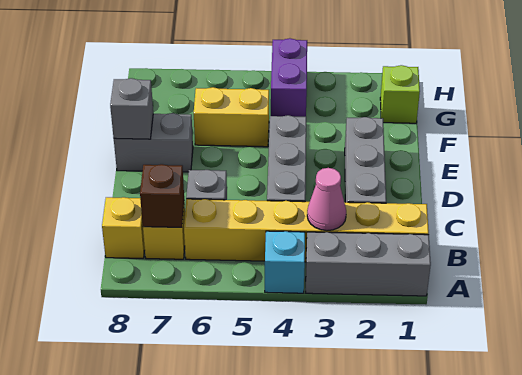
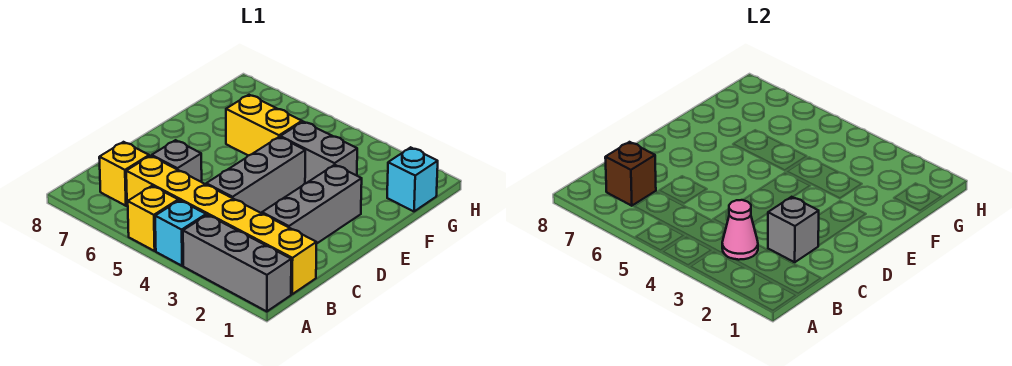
yellow brick B8 level 1 -> yellow brick A5 level 1
grey brick E7:E8 level 1 -> grey brick F3:F4 level 1
grey brick E8 level 2 -> grey brick C2 level 2
lime brick G1 level 1 -> cyan brick G1 level 1
purple brick G4:H4 level 1 -> none

